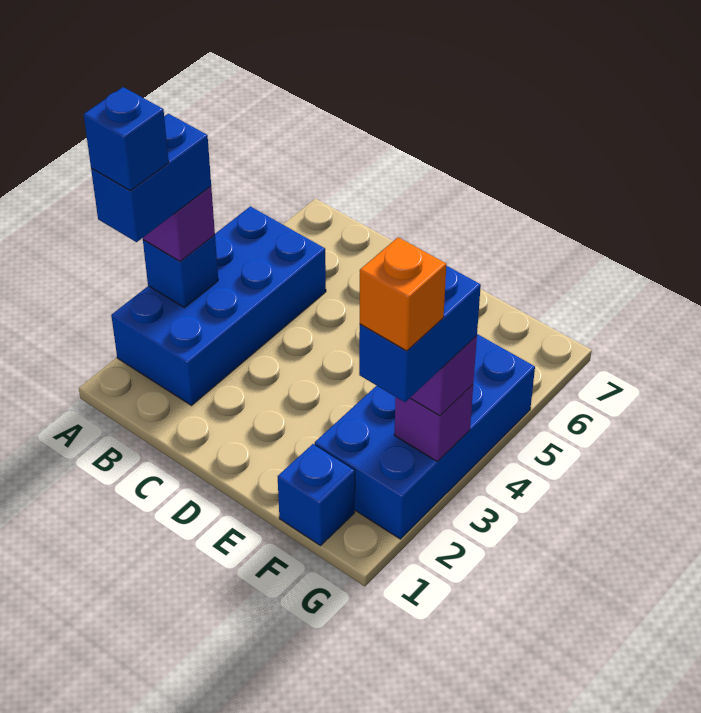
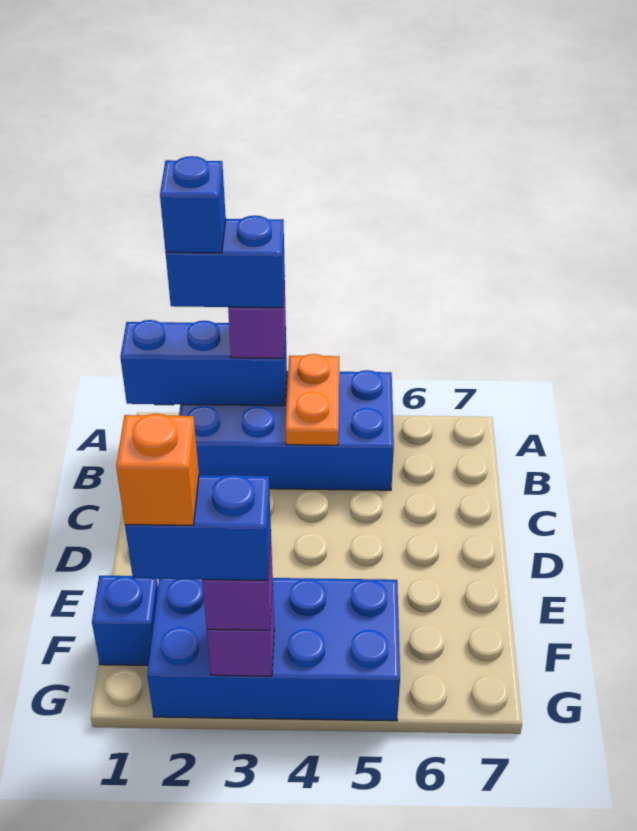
blue brick A3 level 2 -> blue brick A1:A3 level 2
none -> orange plate A4:B4 level 2

